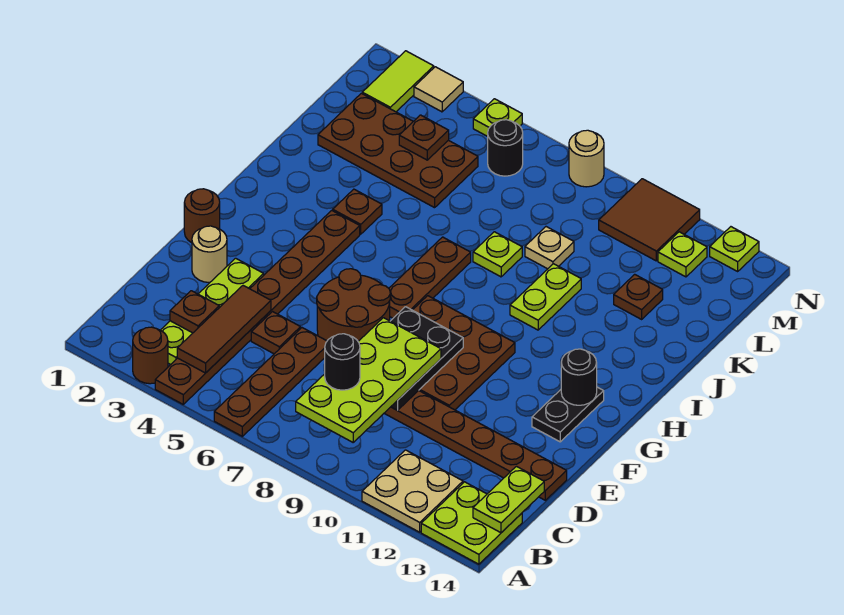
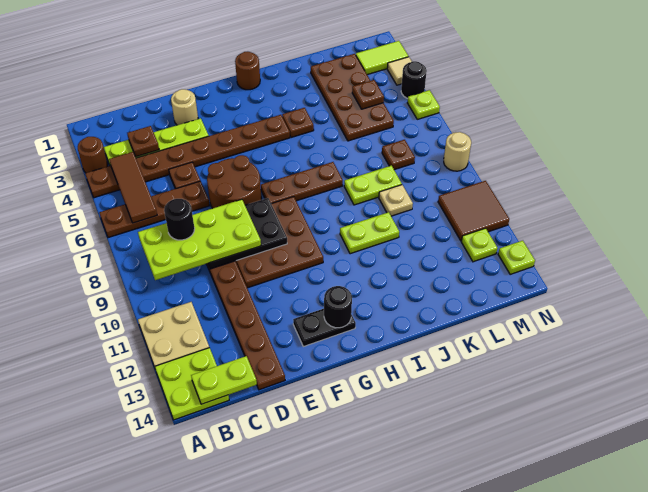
brown tile B4:D4 level 2 -> brown tile B4:B6 level 2
brown round brick F1 level 1 -> brown round brick H1 level 1
lime plate J8 level 1 -> lime plate J8:K8 level 1
brown plate K12 level 1 -> brown plate L7 level 1
black round brick M6 level 1 -> black round brick N4 level 1

